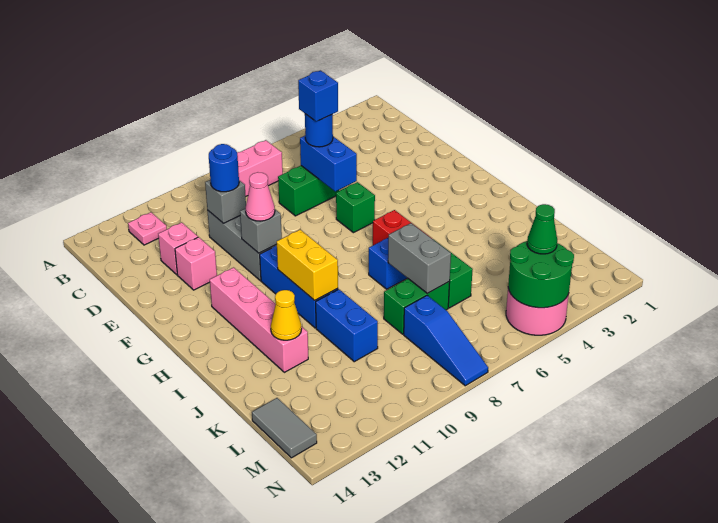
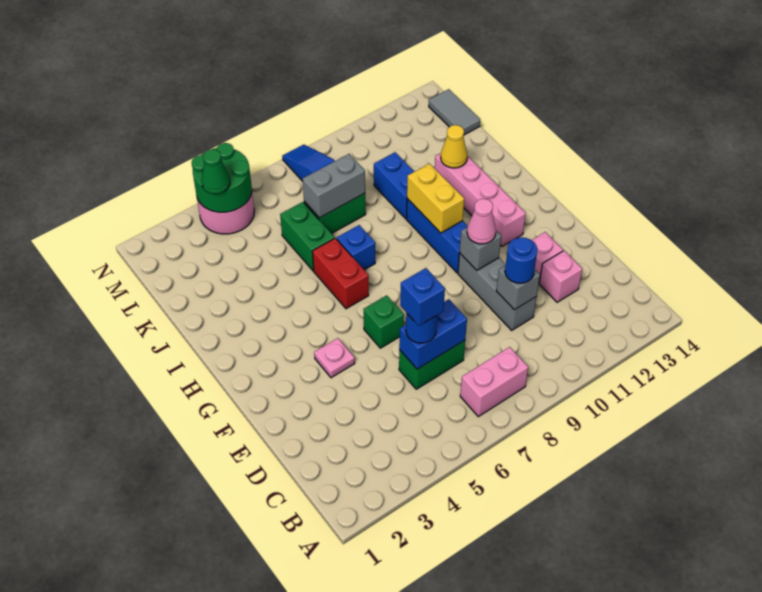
pink plate B12 level 1 -> pink plate F4 level 1
blue brick D6:E6 level 2 -> blue brick D6:D7 level 2
grey brick J7:K7 level 2 -> grey brick K7:K8 level 2

